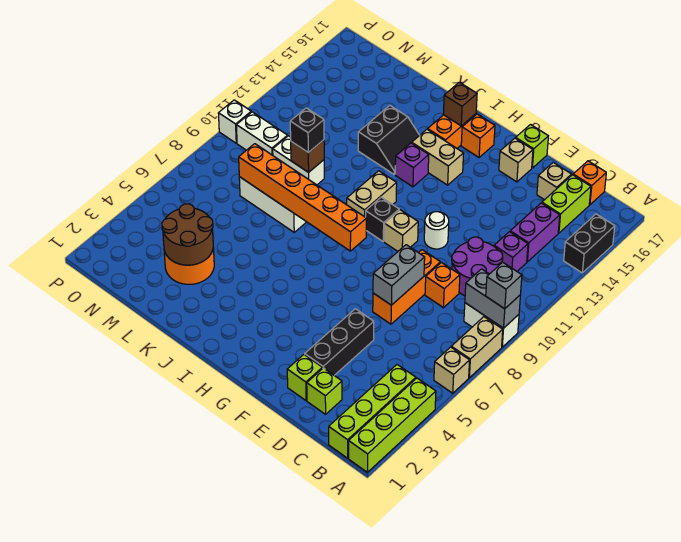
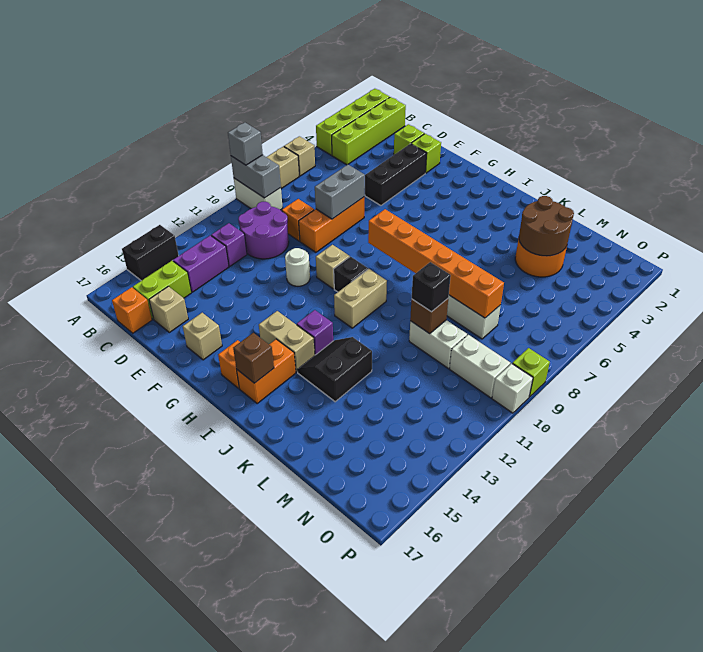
lime brick F17 level 1 -> lime brick P9 level 1

